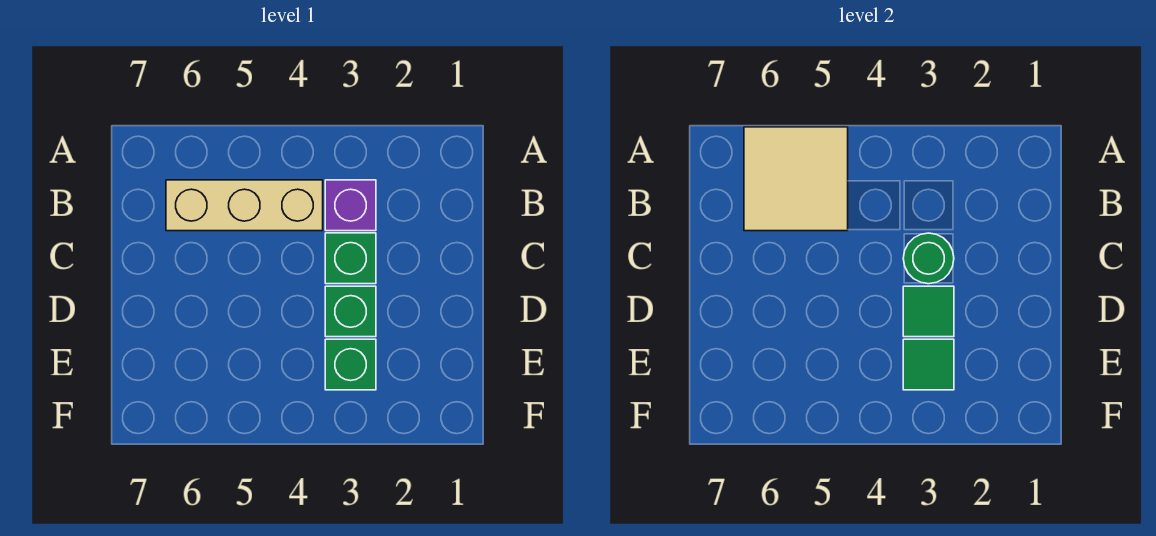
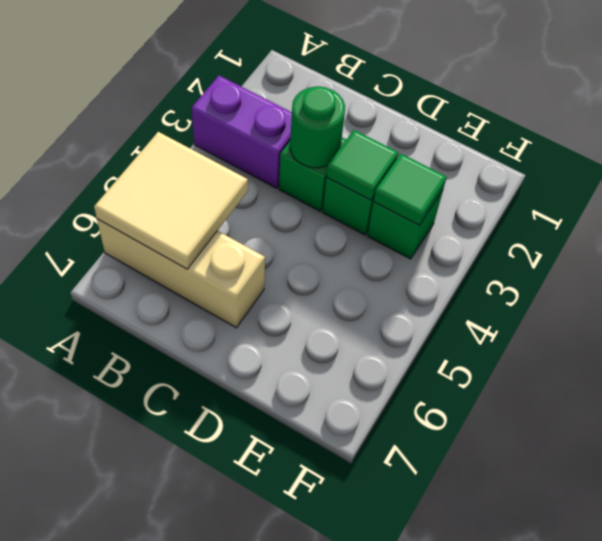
purple brick B3 level 1 -> purple brick A3:B3 level 1
tan brick B4:B6 level 1 -> tan brick A6:C6 level 1

